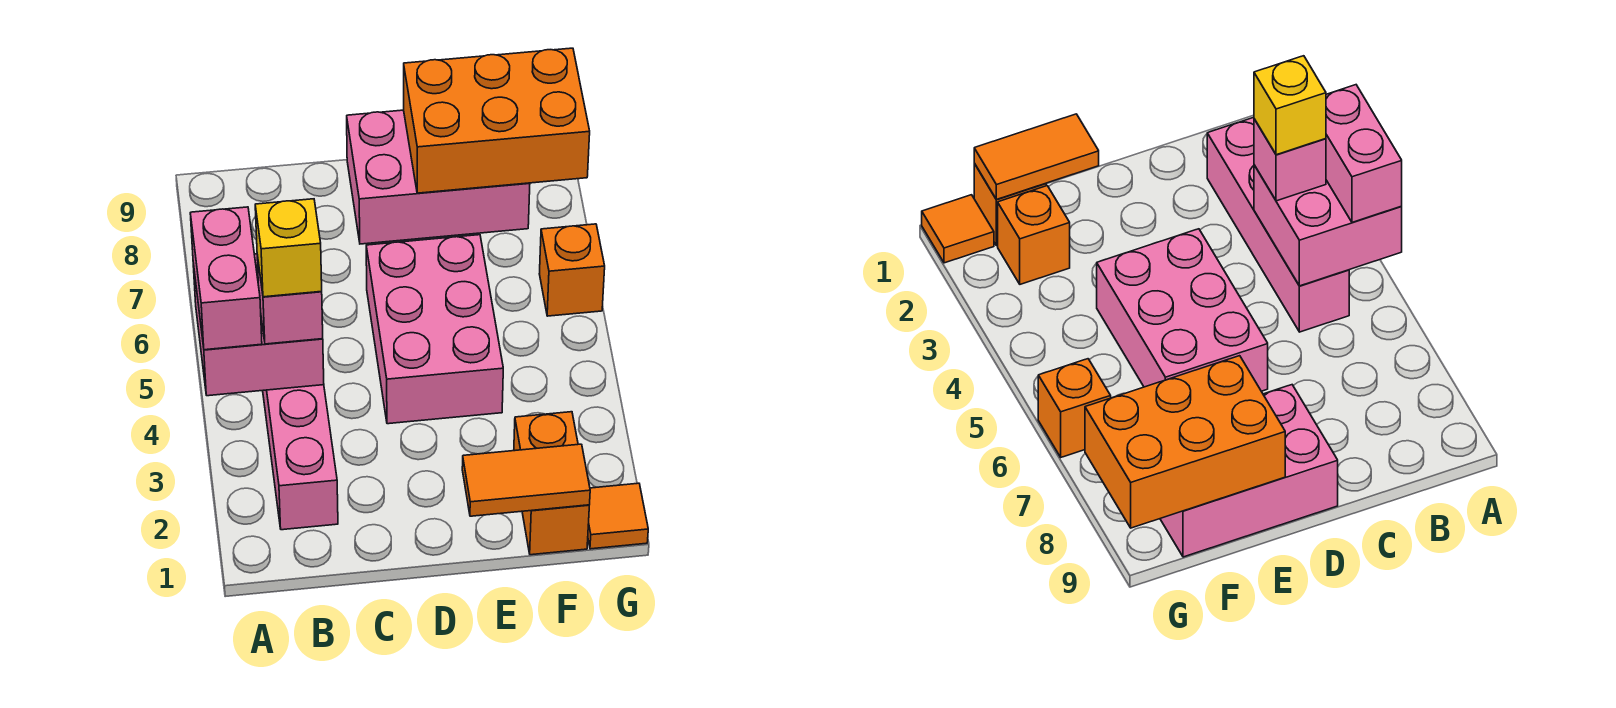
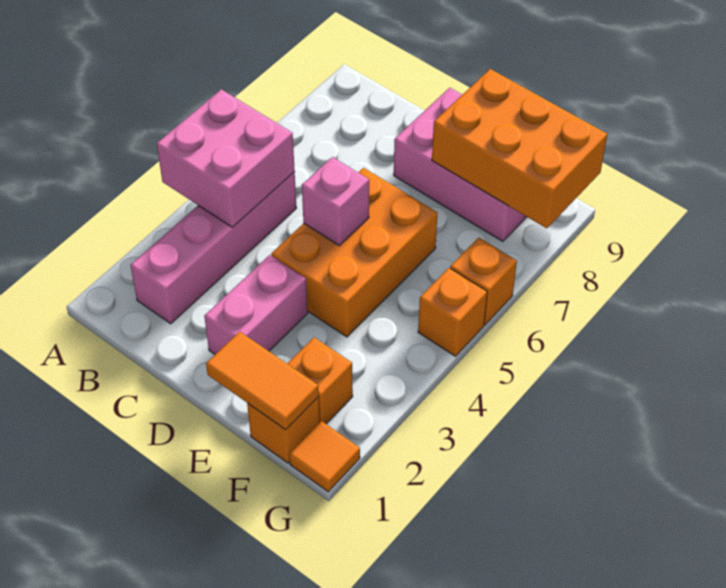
pink brick A4:A5 level 3 -> pink brick D2:D3 level 1
pink brick B4 level 3 -> pink brick D5 level 2
yellow brick B4 level 4 -> none
pink brick D4:E6 level 1 -> orange brick D4:E6 level 1
none -> orange brick G5 level 1

